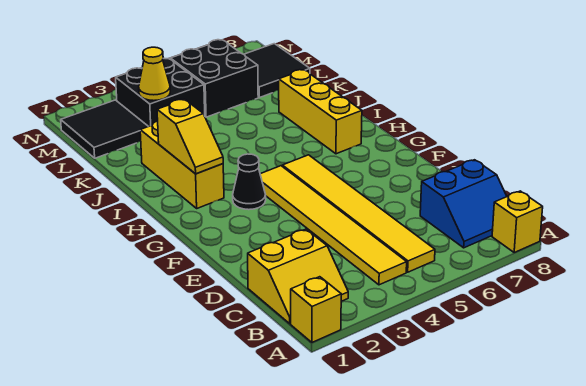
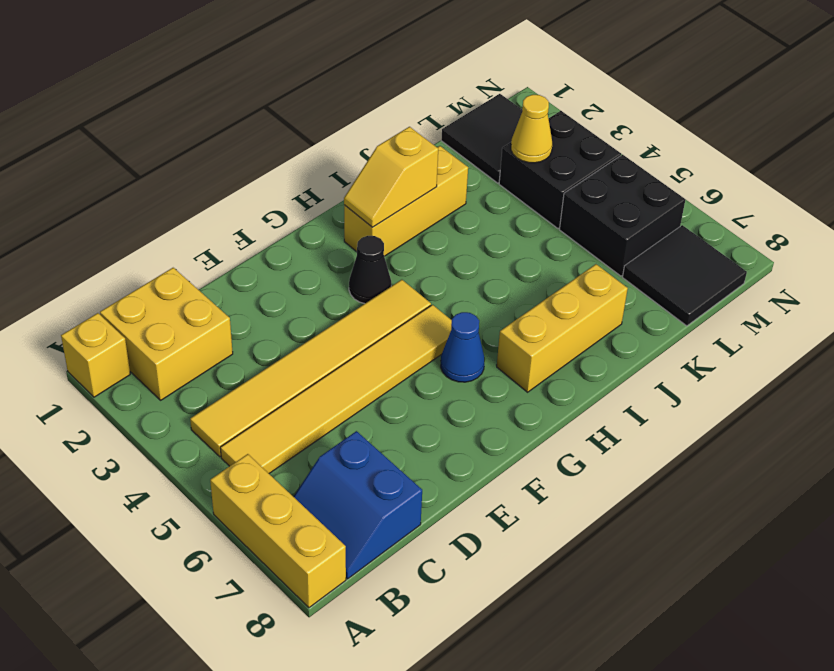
yellow brick A8 level 1 -> yellow brick A6:A8 level 1
yellow slope B1:C2 level 1 top C -> yellow brick B1:C2 level 1
none -> blue cone G6 level 1

